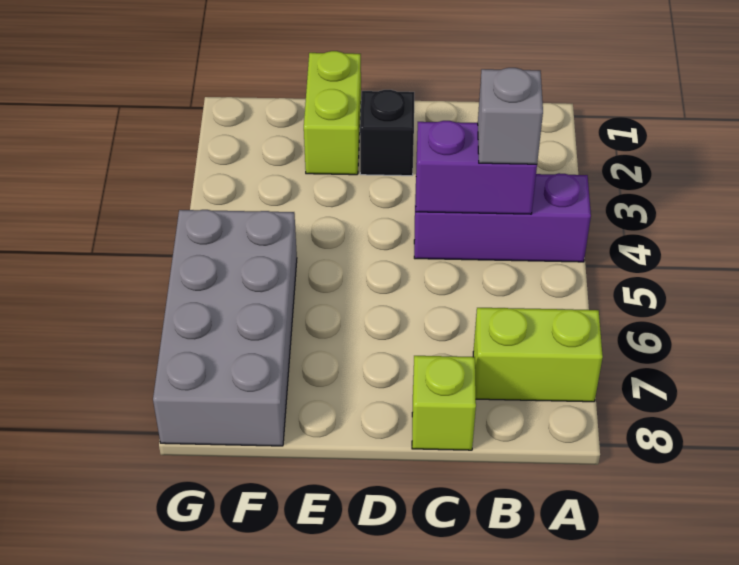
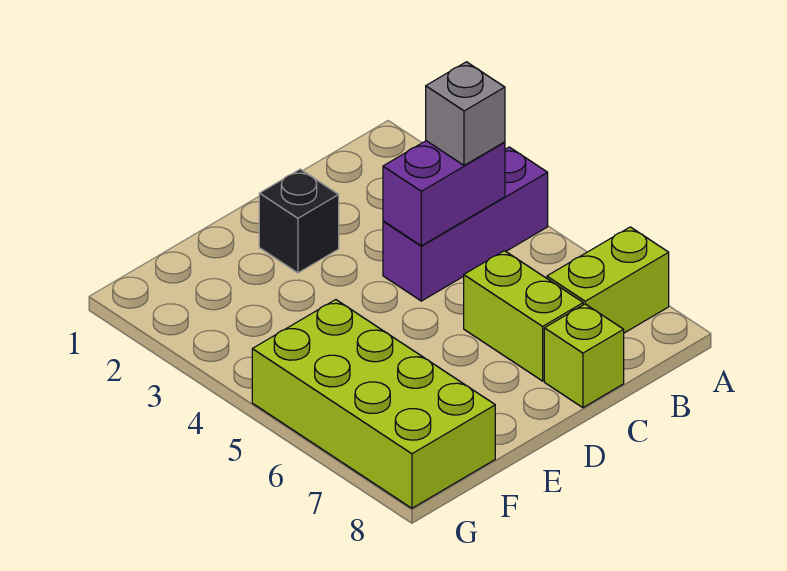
lime brick E1:E2 level 1 -> lime brick C6:C7 level 1
grey brick F5:G8 level 1 -> lime brick F5:G8 level 1

